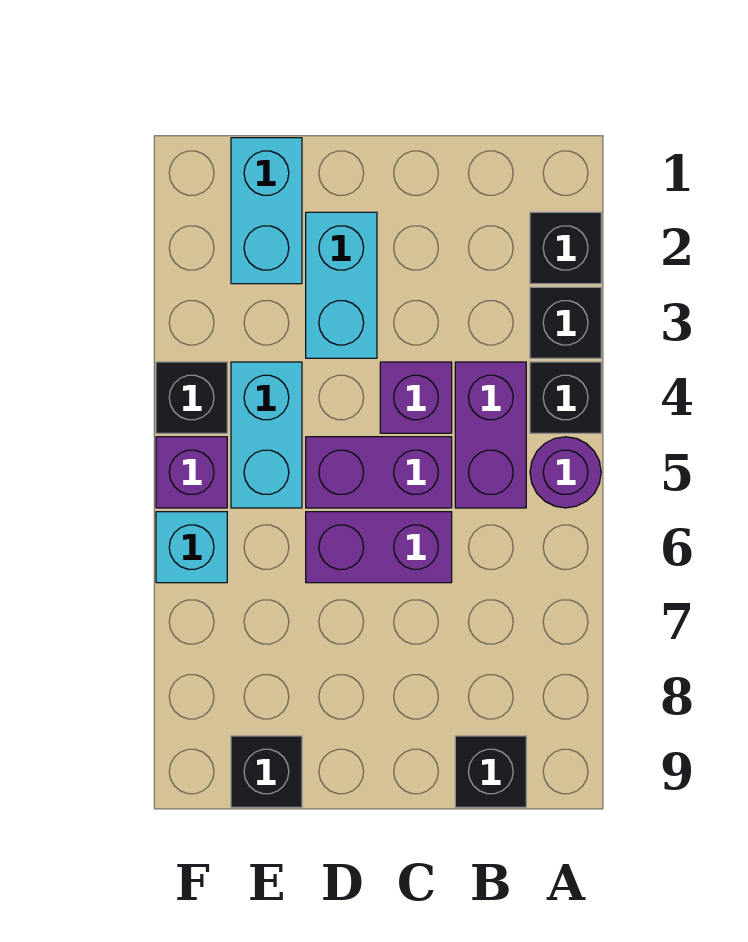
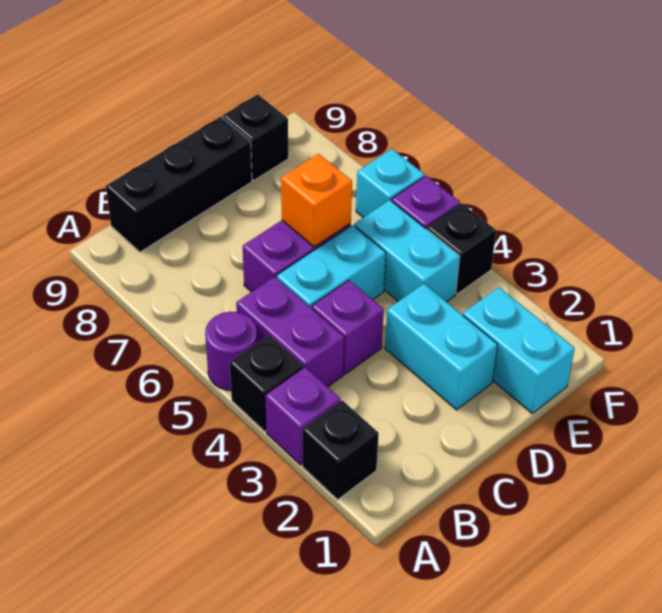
black brick A3 level 1 -> purple brick A3 level 1
black brick B9 level 1 -> black brick B9:D9 level 1
purple brick C5:D5 level 1 -> cyan brick C5:D5 level 1
none -> orange brick D6 level 2

